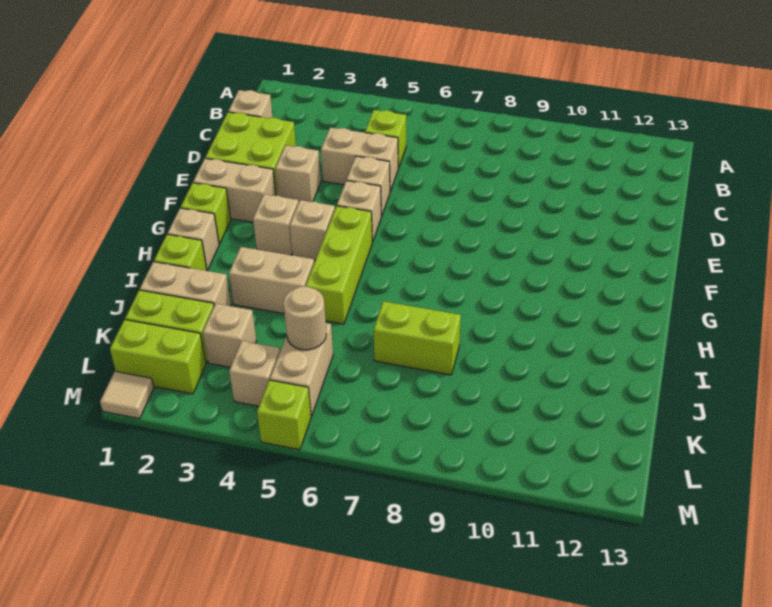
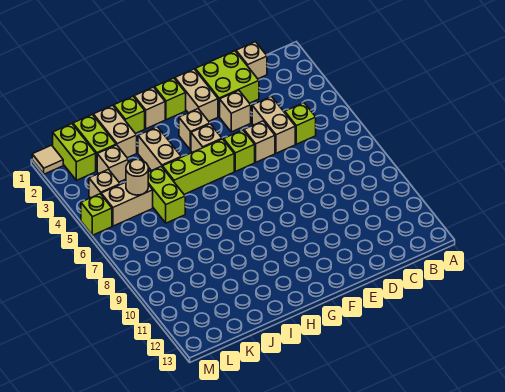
tan brick F5 level 1 -> lime brick F5 level 1
lime brick J7:J8 level 1 -> lime brick J5:J6 level 1

